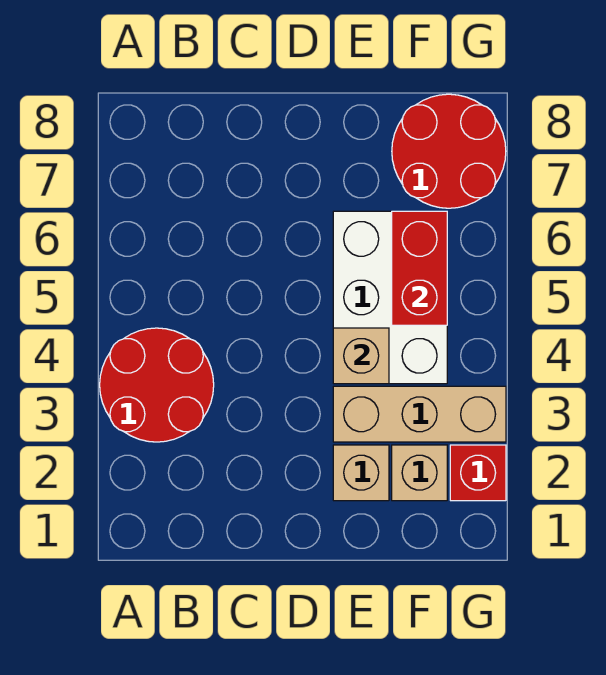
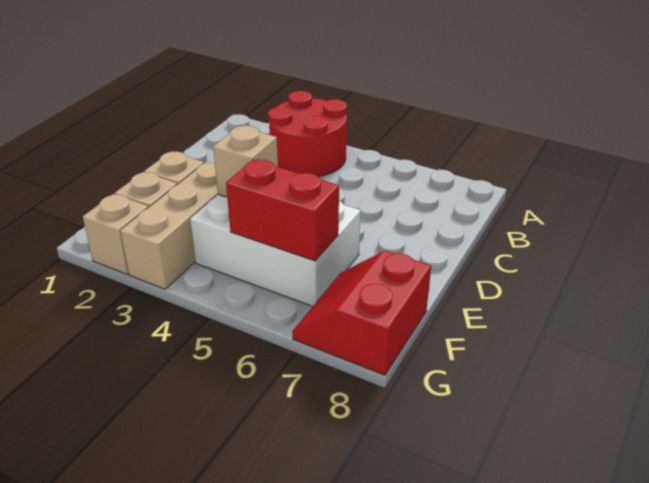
red round brick F7:G8 level 1 -> red slope F7:G8 level 1 top 8
red brick G2 level 1 -> tan brick G2 level 1

